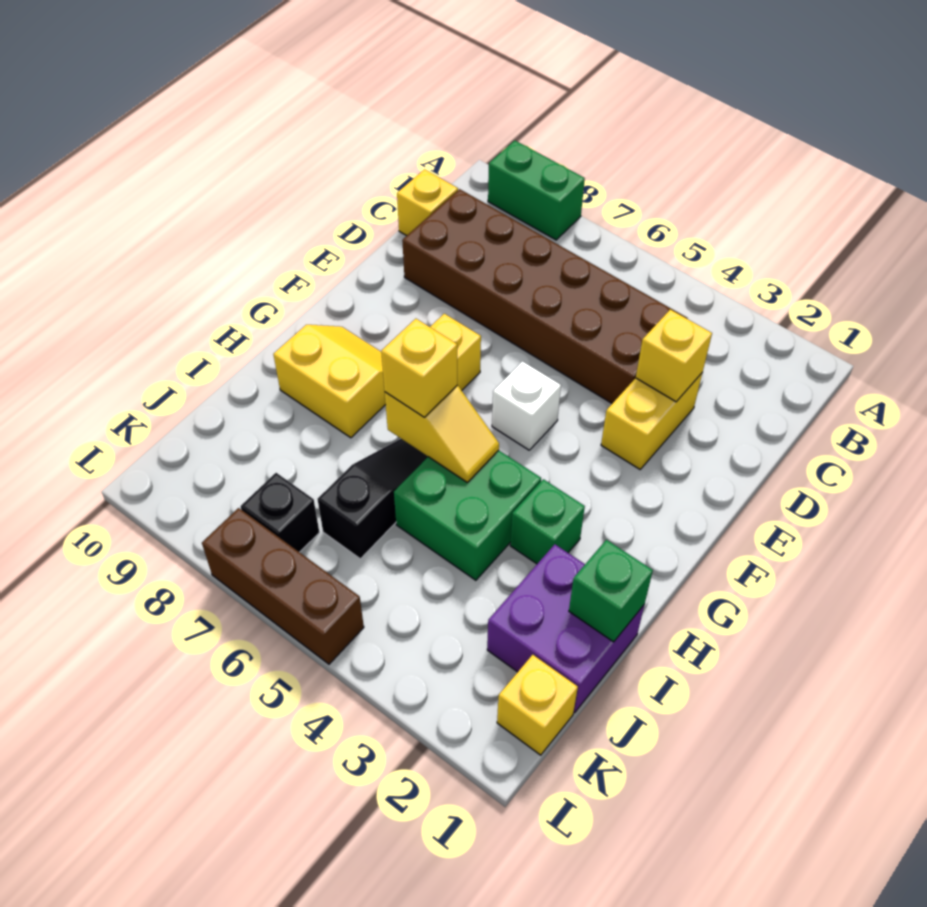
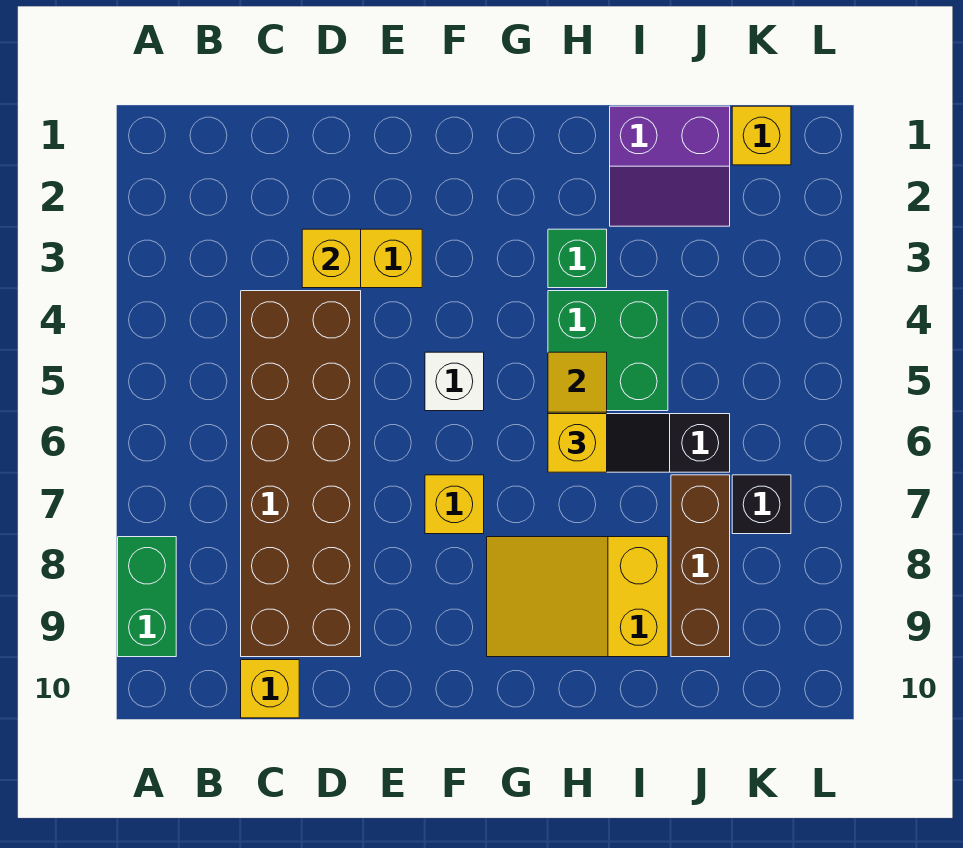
yellow slope G8:H9 level 1 top H -> yellow slope G8:I9 level 1 top I
purple brick I1:J2 level 1 -> purple slope I1:J2 level 1 top 1
green brick I1 level 2 -> none
brown brick L5:L7 level 1 -> brown brick J7:J9 level 1

